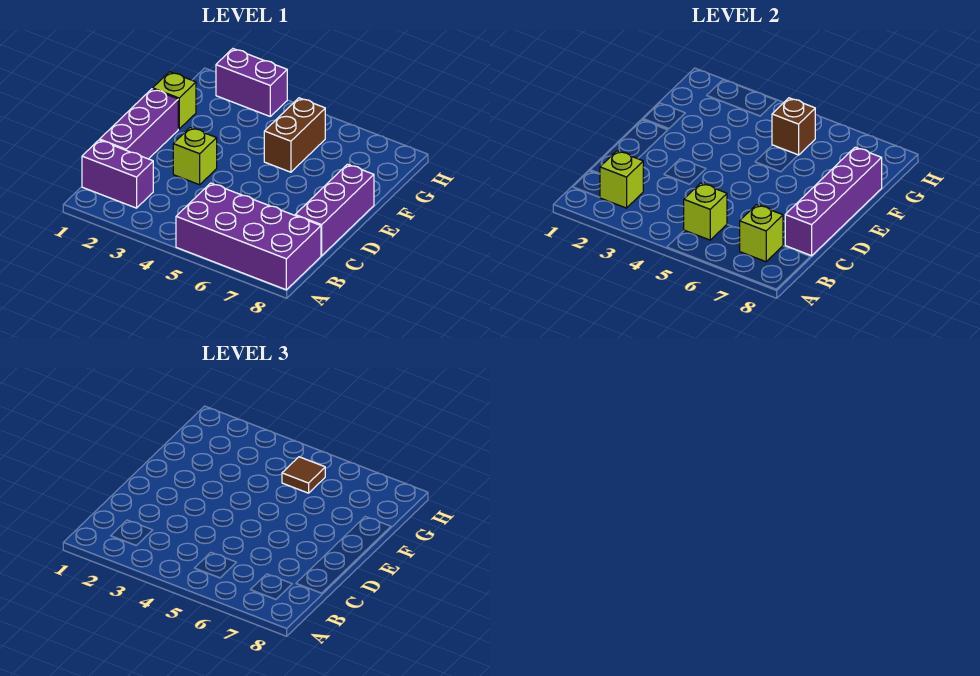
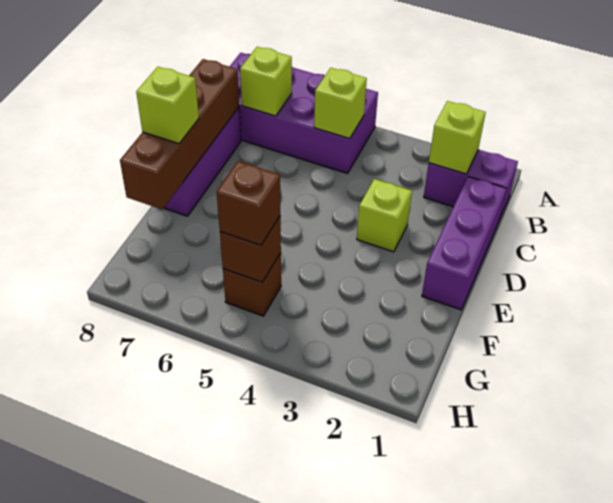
purple brick C8:F8 level 2 -> brown brick C8:F8 level 2
lime brick F1 level 1 -> lime brick E8 level 3
brown brick F5:G5 level 1 -> brown brick G5 level 1
brown tile G5 level 3 -> brown brick G5 level 3
purple brick H2:H3 level 1 -> none

